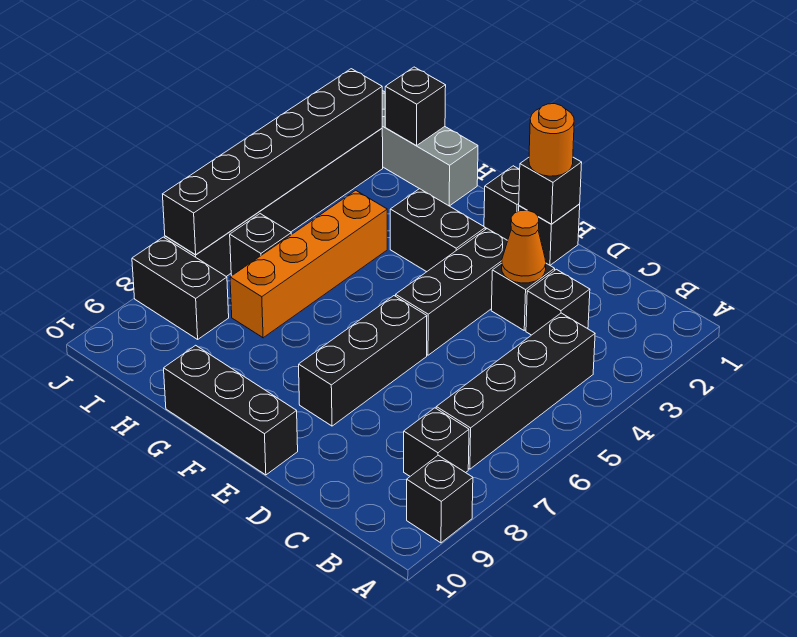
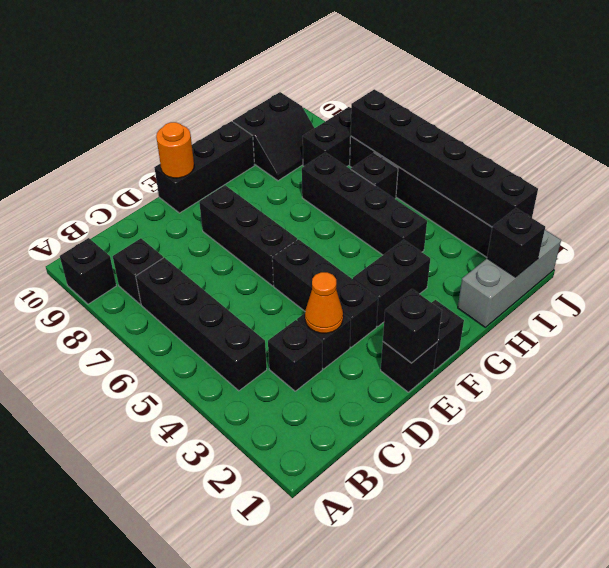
orange round brick E1 level 3 -> orange round brick E10 level 2
orange brick H4:H7 level 1 -> black brick H4:H7 level 1
none -> black slope H9:I10 level 1 top 10

